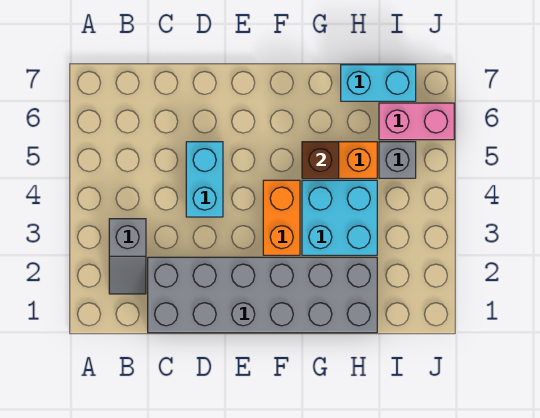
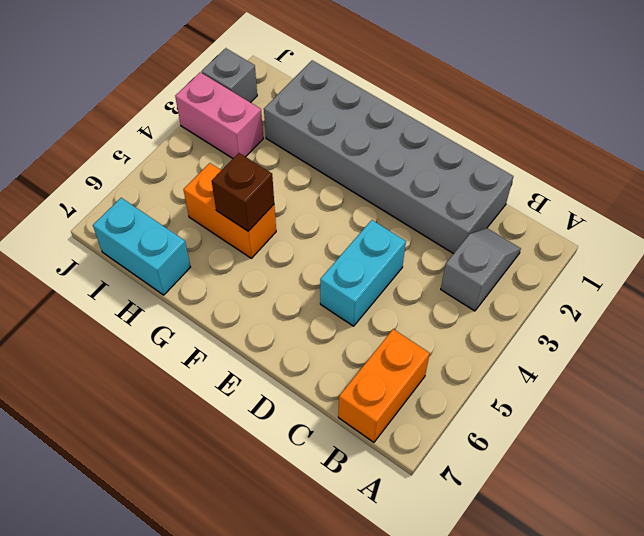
orange brick F3:F4 level 1 -> orange brick B6:B7 level 1
cyan brick G3:H4 level 1 -> none
grey brick I5 level 1 -> grey brick J2 level 1
pink brick I6:J6 level 1 -> pink brick I3:J3 level 1

